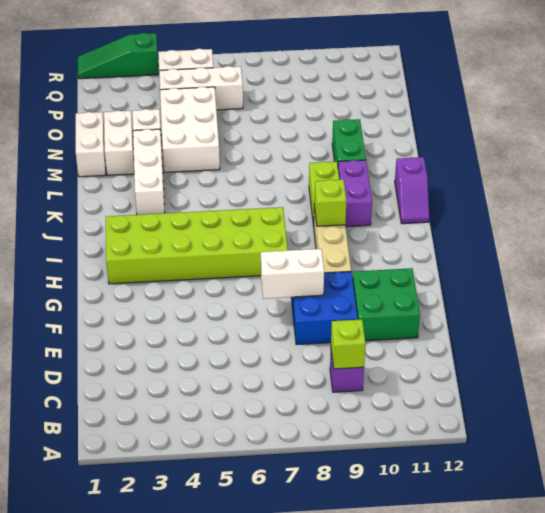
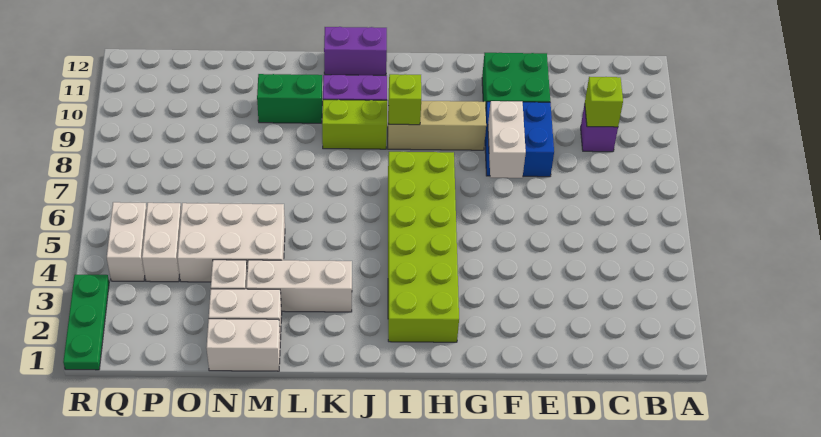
purple slope J12:K12 level 1 top K -> purple brick J12:K12 level 1
white brick P4:P6 level 1 -> white brick P4:P5 level 1
green slope R1:R3 level 1 top 3 -> green plate R1:R3 level 1

